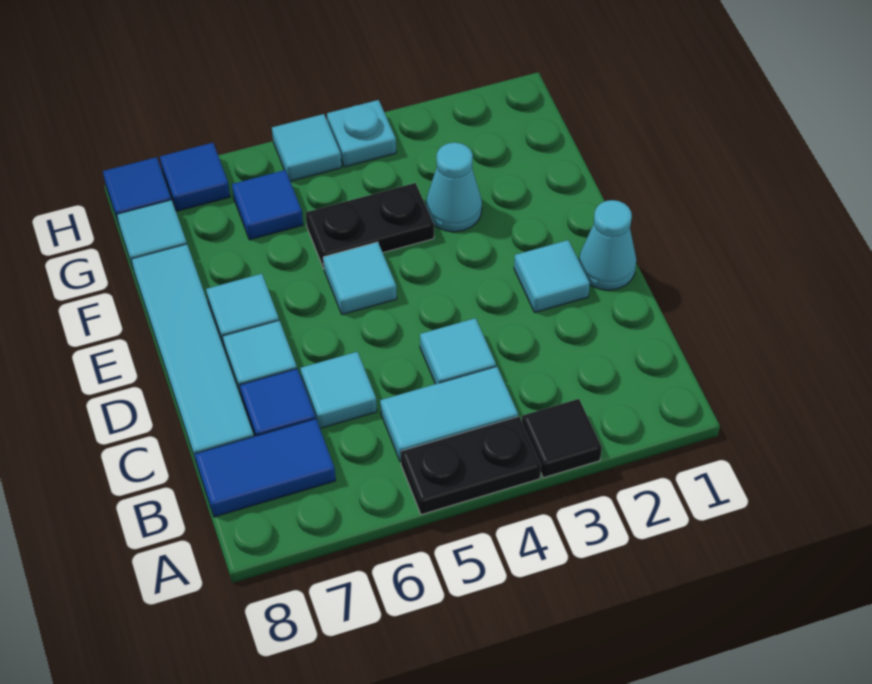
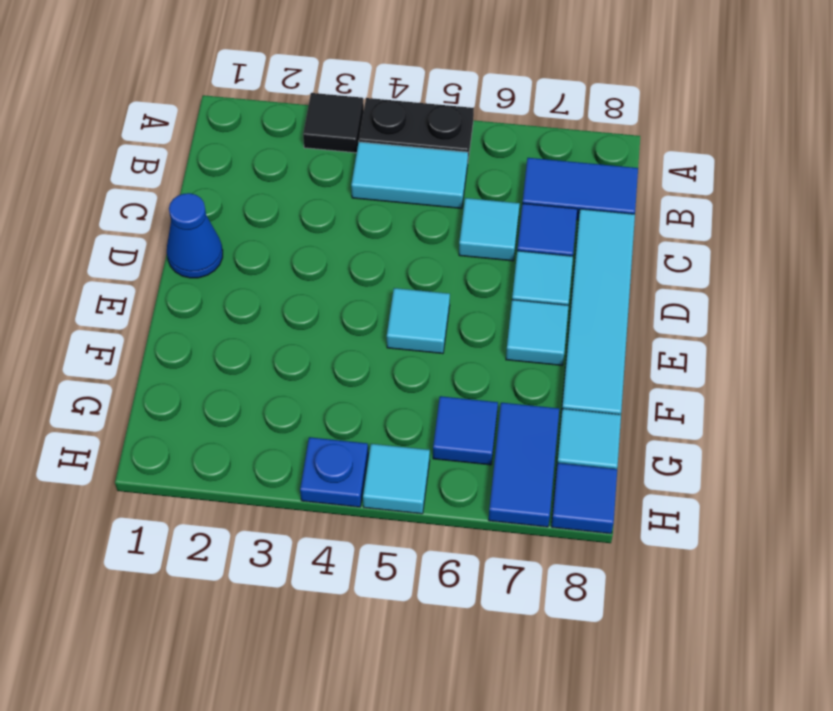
cyan tile C4 level 1 -> none
cyan cone D1 level 1 -> blue cone D1 level 1
cyan tile D2 level 1 -> none
cyan cone F3 level 1 -> none
black plate F4:F5 level 1 -> none
cyan plate H4 level 1 -> blue plate H4 level 1
blue tile H7 level 1 -> blue tile G7:H7 level 1

